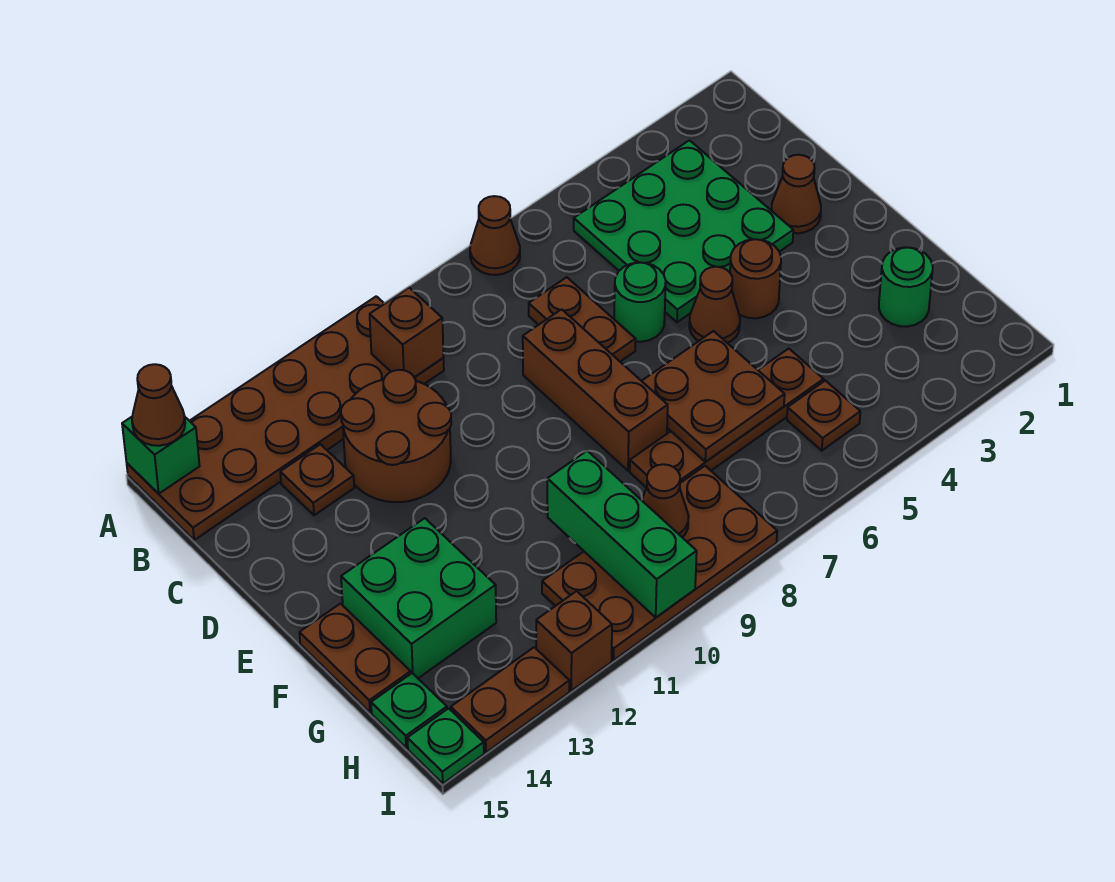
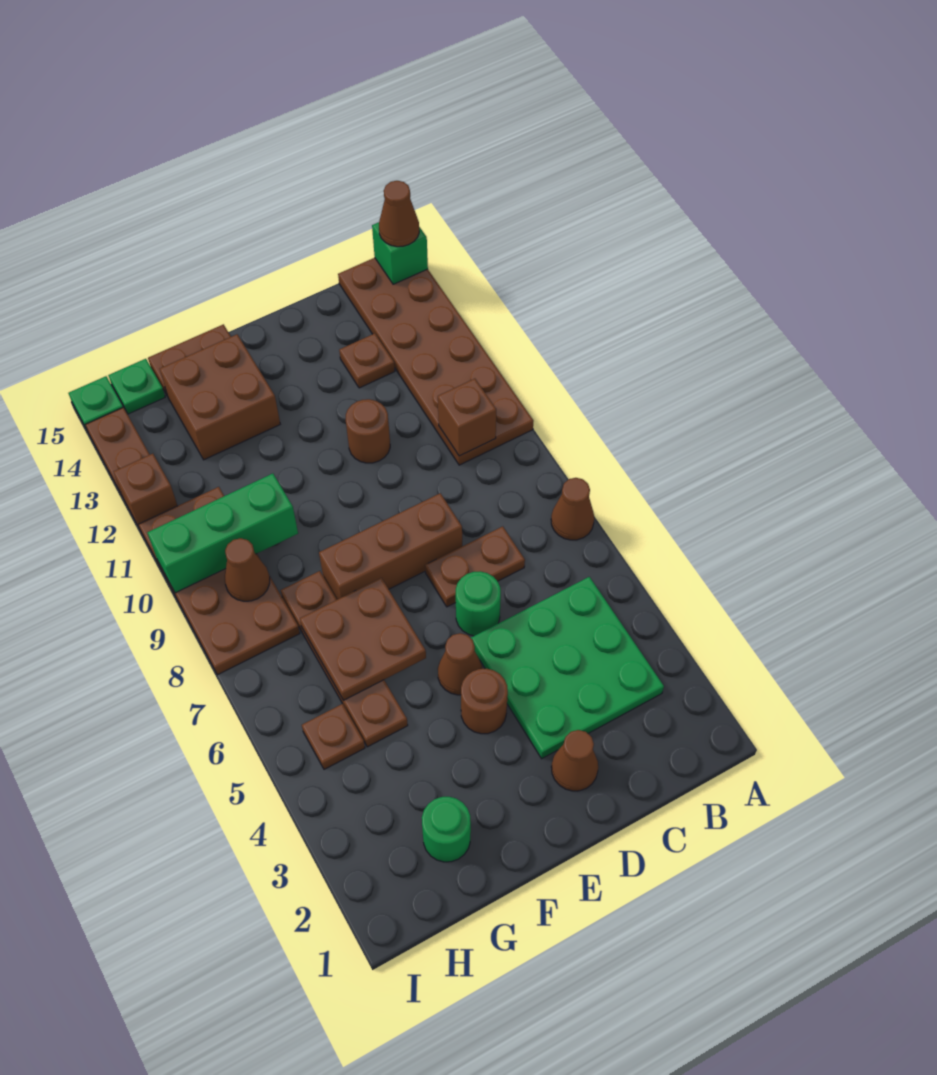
brown round brick C11:D12 level 1 -> brown round brick D11 level 1
green brick F13:G14 level 1 -> brown brick F13:G14 level 1

